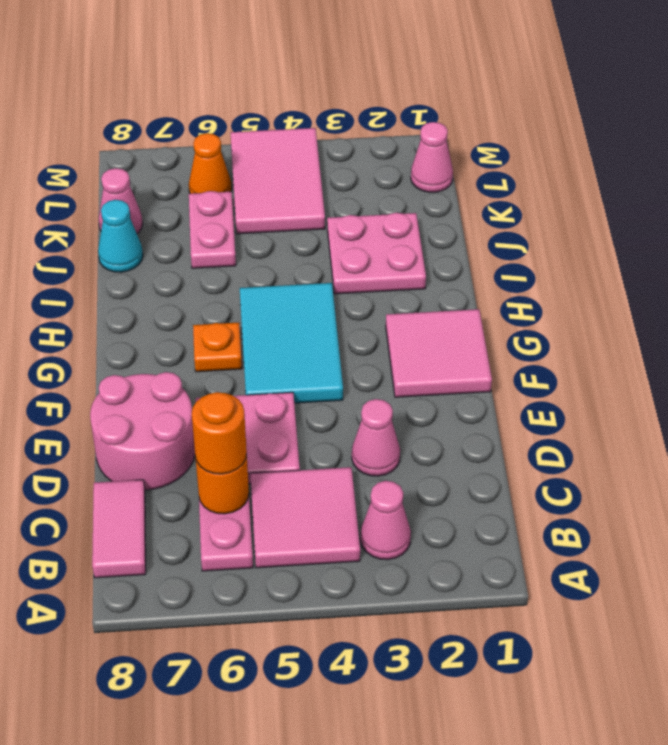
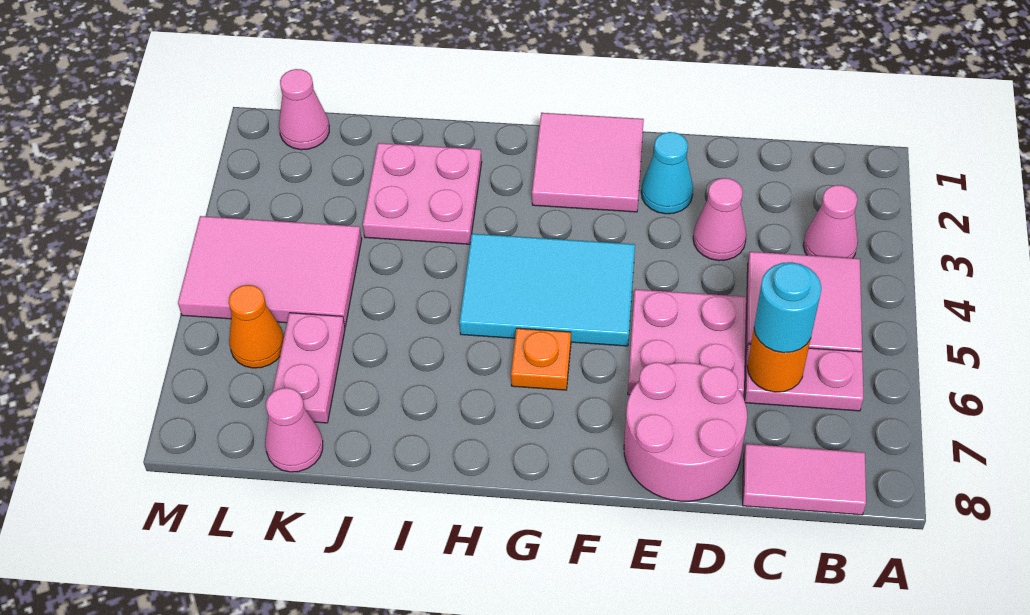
orange round brick C6 level 3 -> cyan round brick C6 level 3
pink plate J6:K6 level 1 -> pink plate K6:K7 level 1
cyan cone J8 level 1 -> cyan cone E2 level 1

